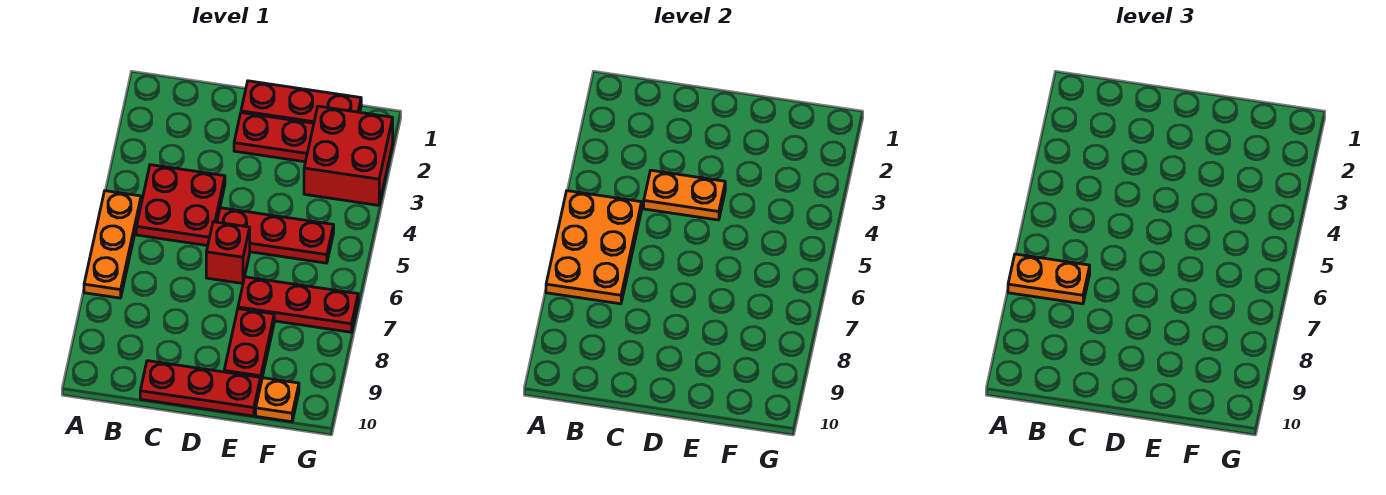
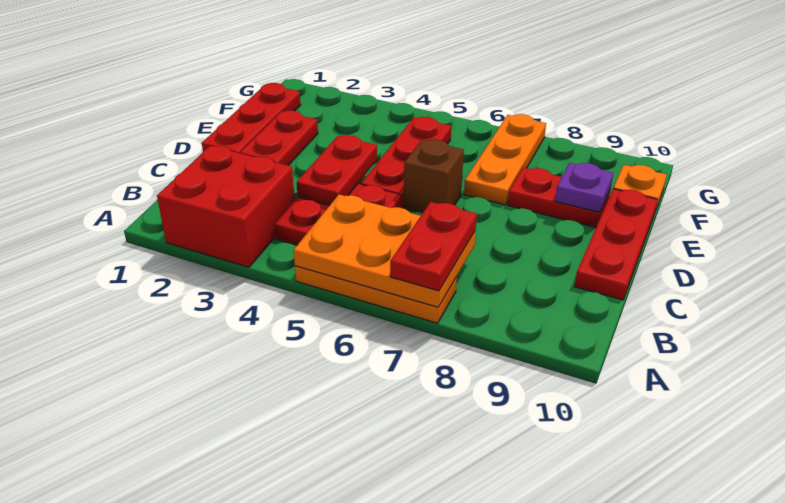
orange plate A7:B7 level 3 -> red plate A7:B7 level 3
orange plate C4:D4 level 2 -> red plate C4:D4 level 2
red brick D6 level 1 -> brown brick D6 level 1
red plate E7:G7 level 1 -> orange plate E7:G7 level 1
none -> purple plate E9 level 2
red brick F2:G3 level 1 -> red brick A2:B3 level 1

